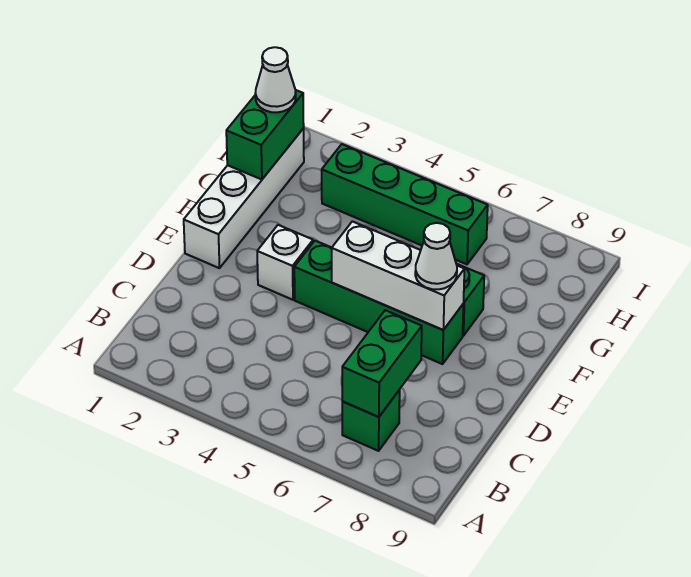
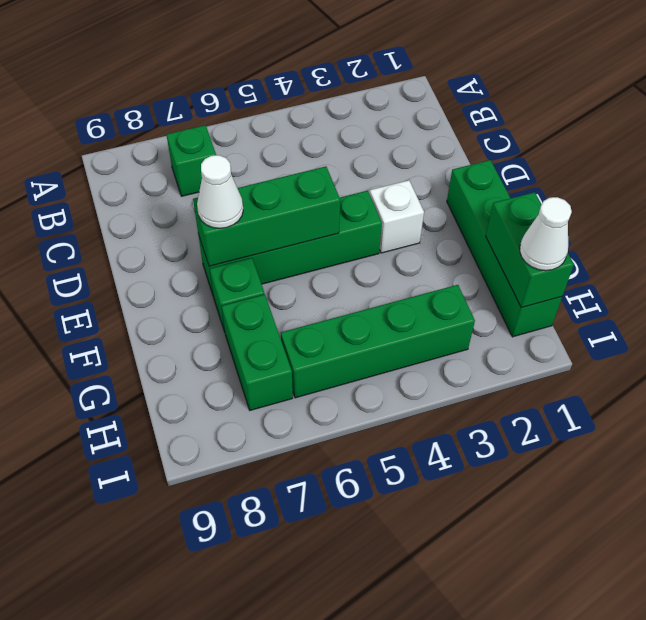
green brick B7:C7 level 2 -> green brick G7:H7 level 1
white brick E1:H1 level 1 -> green brick E1:H1 level 1
white brick E5:E7 level 2 -> green brick E5:E7 level 2

